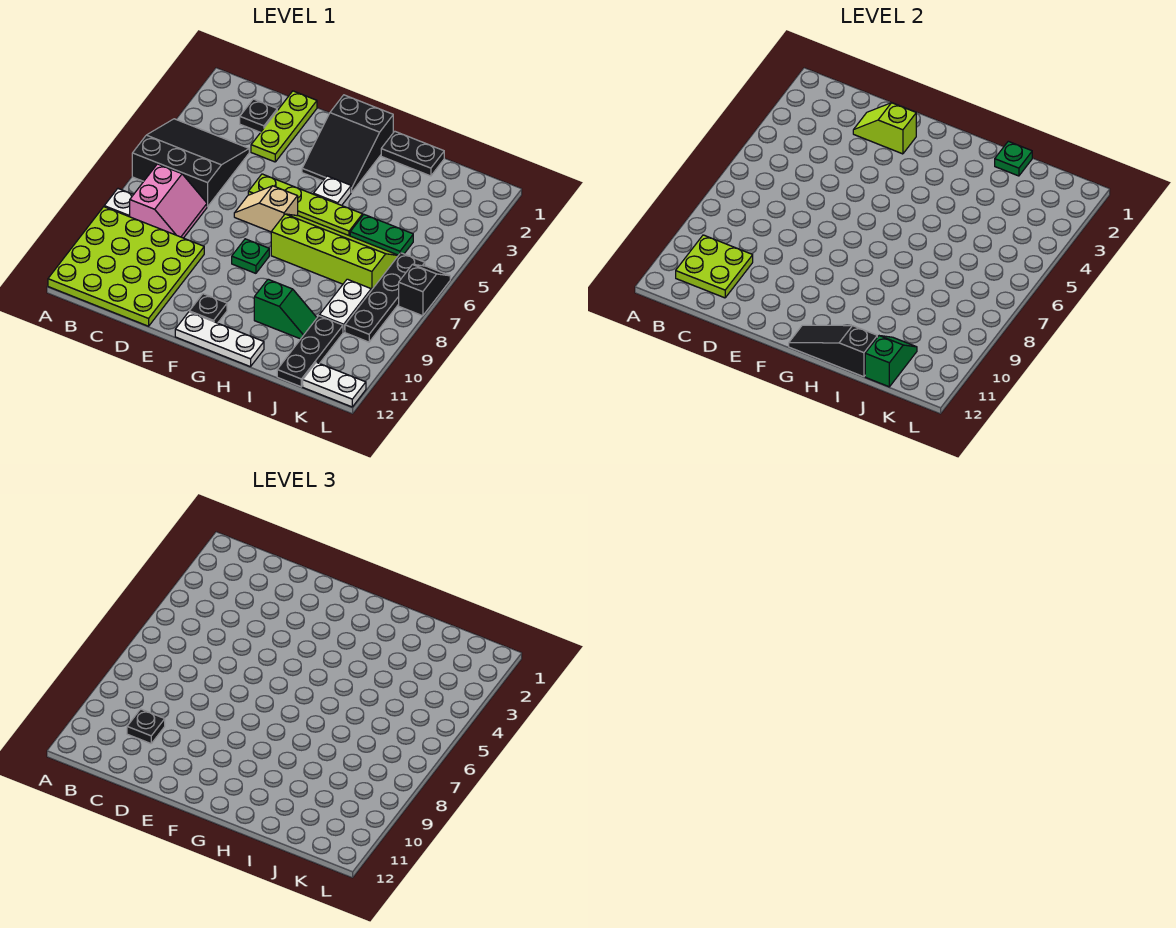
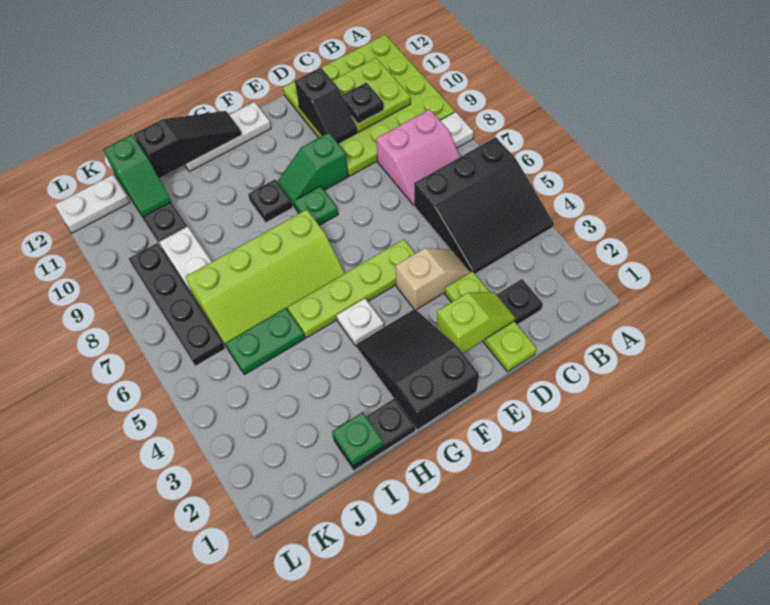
pink slope B7:C8 level 1 top B -> pink slope B7:C8 level 1 top 8
tan slope E6:F6 level 1 top F -> tan slope D4:E4 level 1 top E
black plate F11 level 1 -> black plate G9 level 1
green slope H10:I10 level 1 top H -> green slope E9:F9 level 1 top E
black slope L6:L7 level 1 top 7 -> black slope D10:D11 level 2 top 11

